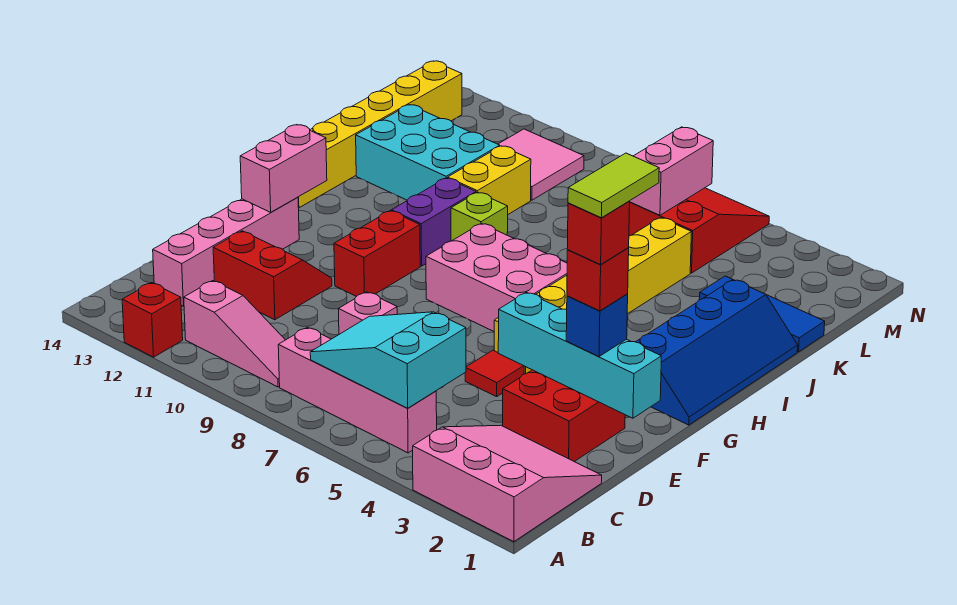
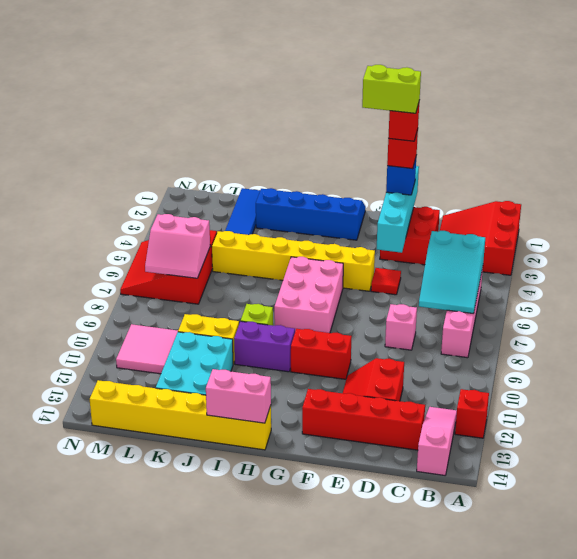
pink slope A1:C3 level 1 top A -> red slope A1:C3 level 1 top A
pink slope B9:B11 level 1 top 11 -> pink slope B12:B14 level 1 top 14
pink brick C13:F13 level 1 -> red brick C13:F13 level 1
lime tile E2:F2 level 6 -> lime brick E2:F2 level 6
pink brick F13:G13 level 2 -> pink brick H14:I14 level 2

